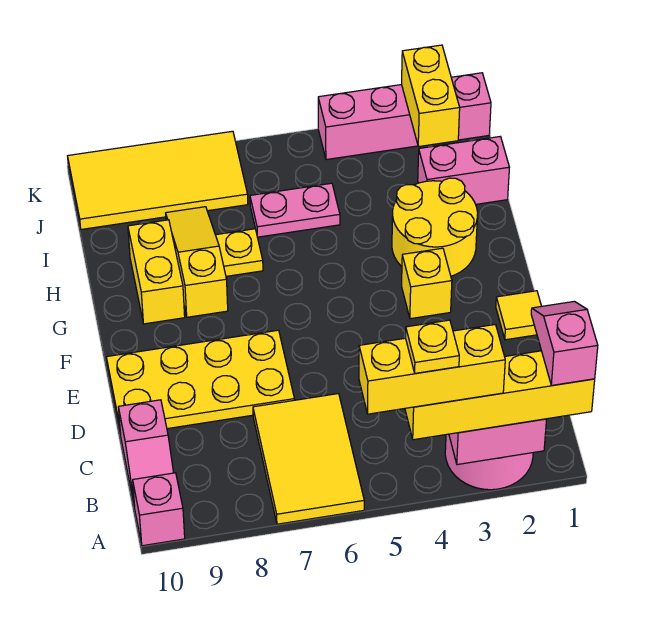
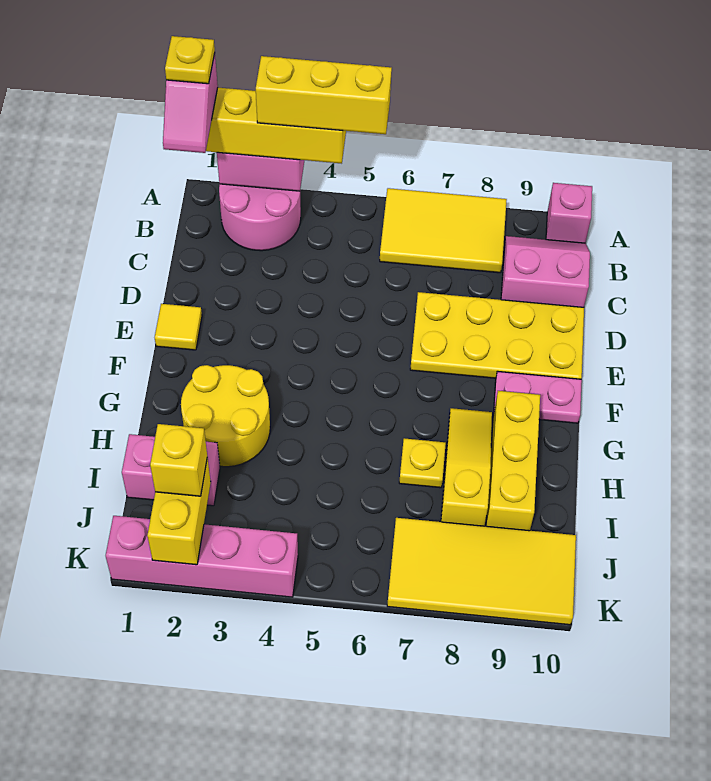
yellow plate A4 level 5 -> yellow plate A1 level 5
yellow tile A6:C7 level 1 -> yellow tile A6:B8 level 1
pink slope B10:C10 level 1 top C -> pink slope B9:C10 level 1 top C
yellow brick F3 level 1 -> yellow brick J2 level 3
yellow slope G8:I8 level 1 top G -> yellow slope G8:I8 level 1 top I
yellow brick G9:H9 level 1 -> yellow brick G9:I9 level 1
pink plate I5:I6 level 1 -> pink plate F9:F10 level 1

